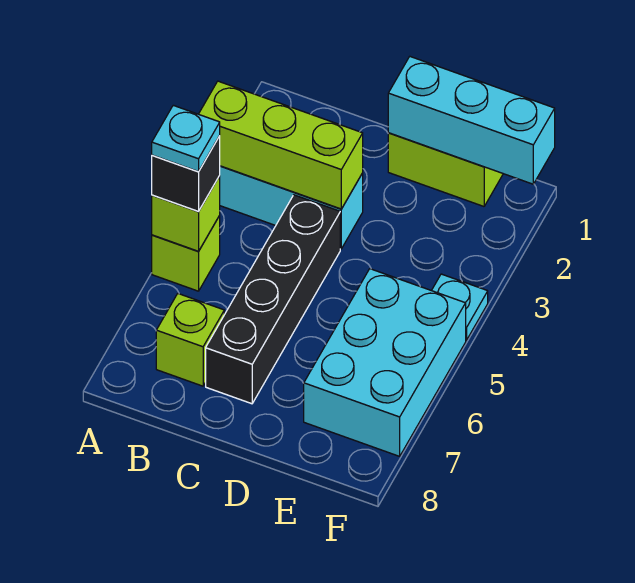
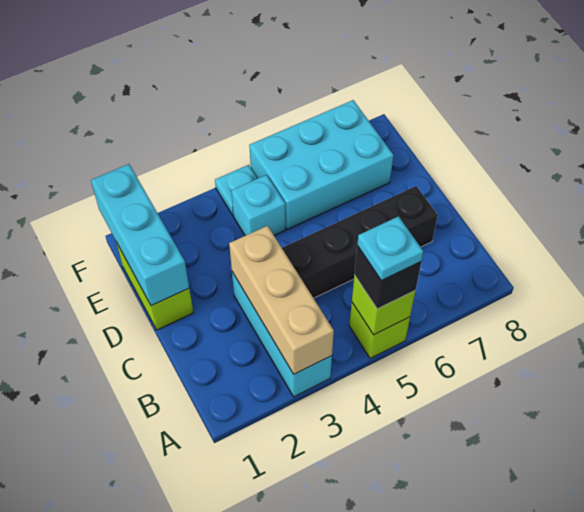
lime brick A3:C3 level 2 -> tan brick A3:C3 level 2
lime brick B7 level 1 -> none
none -> cyan brick E4 level 1

